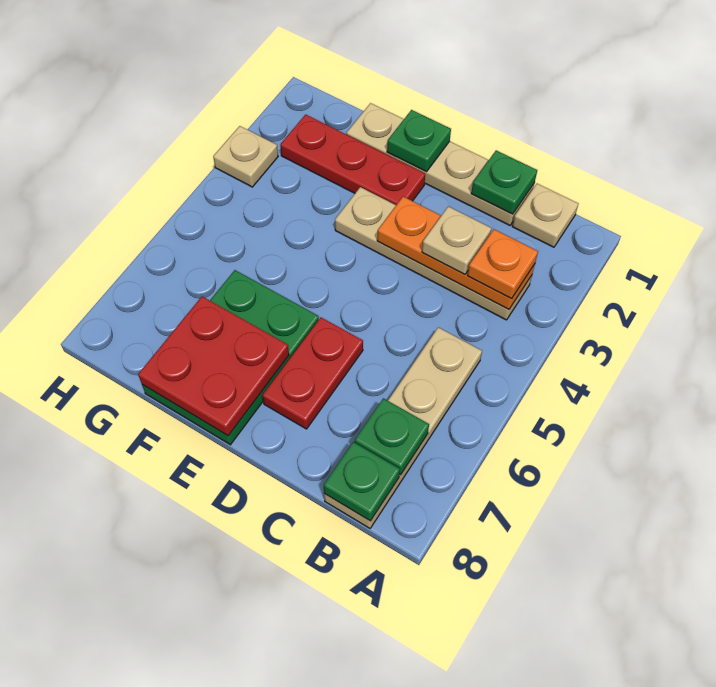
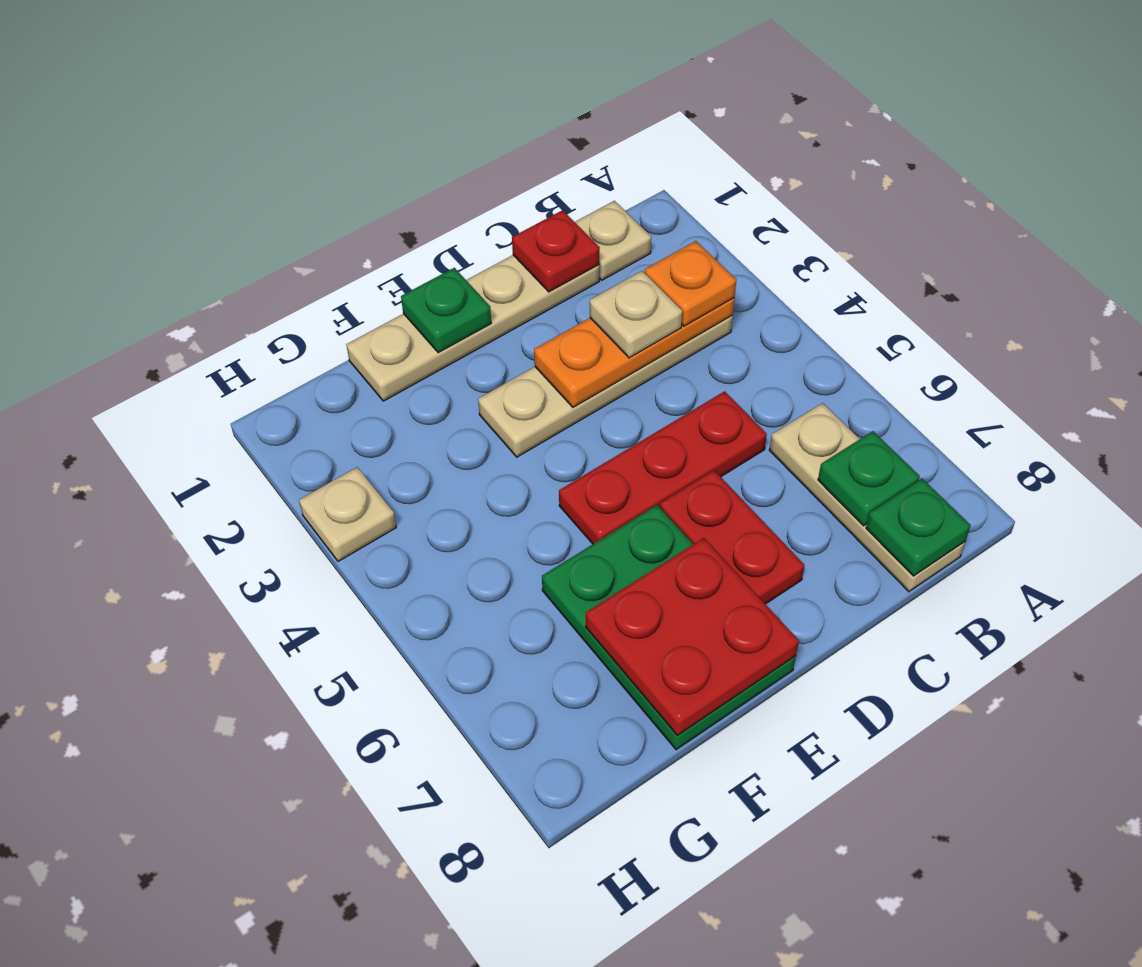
tan plate B5:B8 level 1 -> tan plate B6:B8 level 1
green plate C1 level 2 -> red plate C1 level 2
red plate E2:G2 level 1 -> red plate C5:E5 level 1

